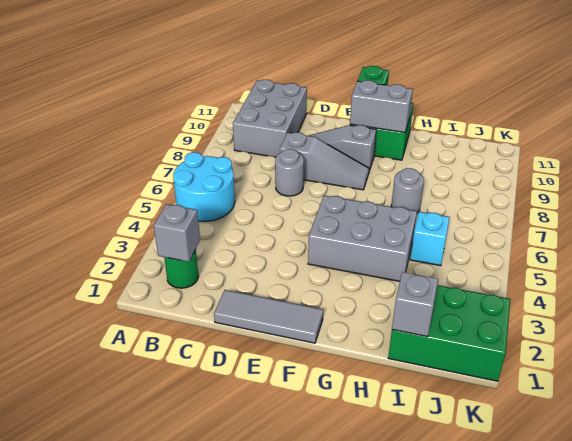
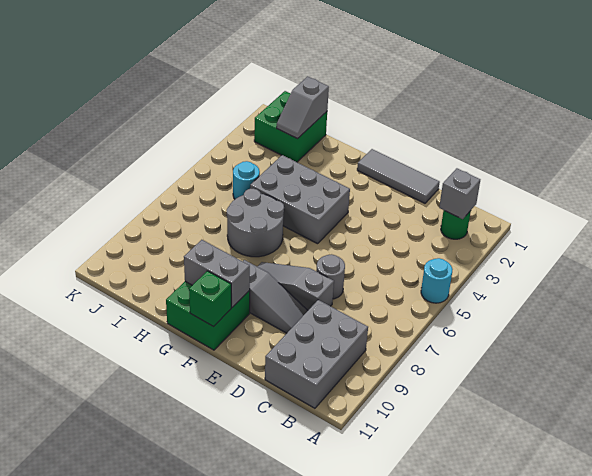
cyan round brick A5:B6 level 1 -> cyan round brick A5 level 1
grey round brick H7 level 1 -> grey round brick G6:H7 level 1
green brick I1:K2 level 1 -> green brick I1:J2 level 1
cyan brick I5 level 1 -> cyan round brick I5 level 1

